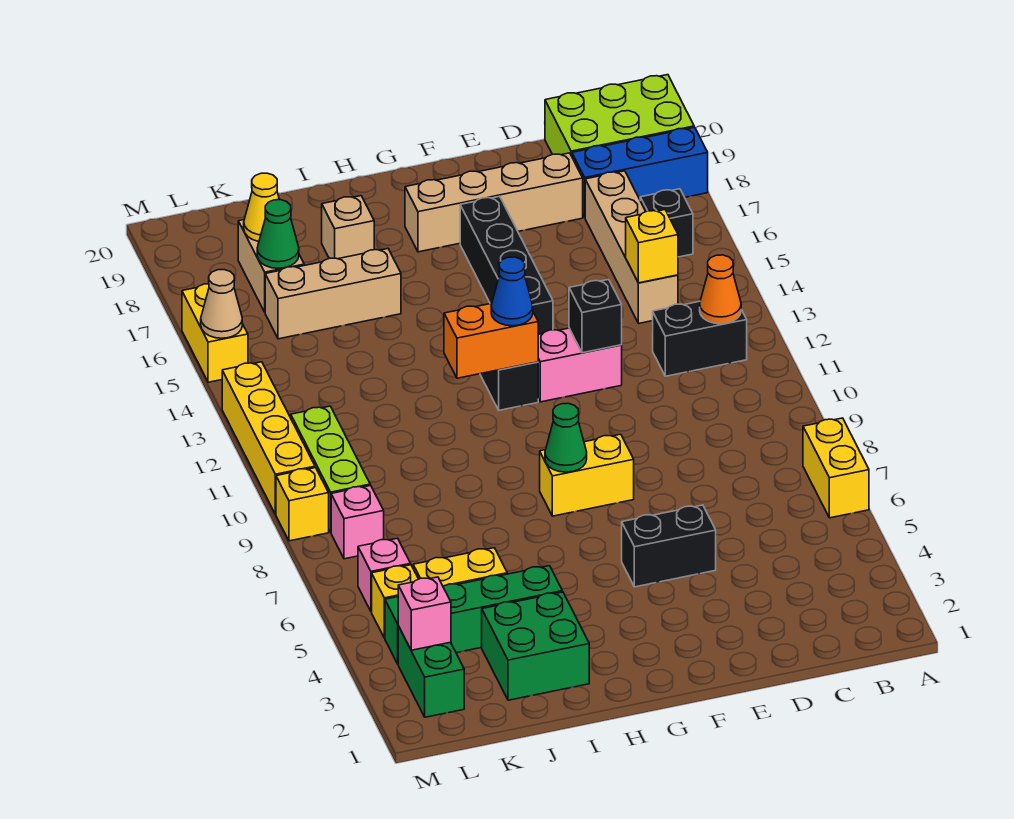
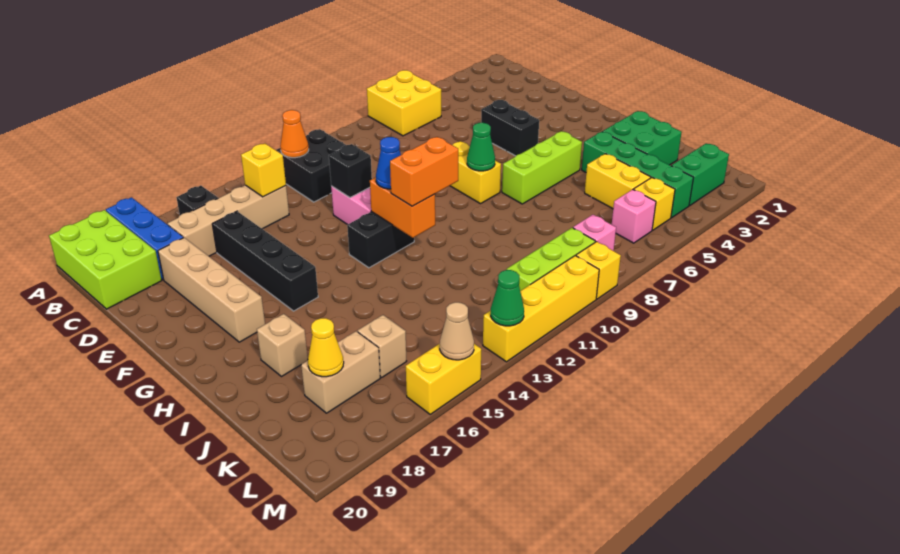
yellow brick A6:A7 level 1 -> yellow brick A6:B7 level 1
black brick B12:C12 level 1 -> black brick B11:C12 level 1
black brick F14:F17 level 1 -> black brick D16:G16 level 1
none -> lime brick H5:H7 level 1
none -> orange brick H11:H12 level 3
tan brick I16:K16 level 1 -> tan brick K16 level 1
green cone K17 level 2 -> green cone M13 level 2
pink brick L3 level 2 -> none

